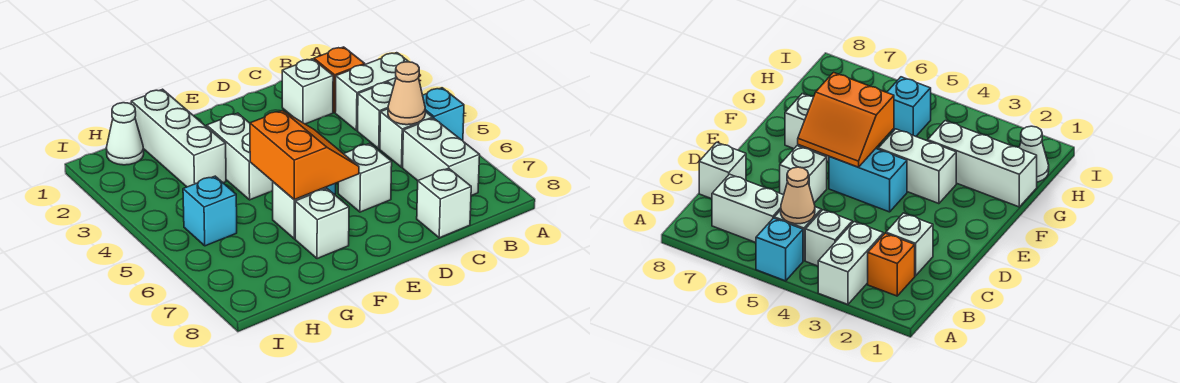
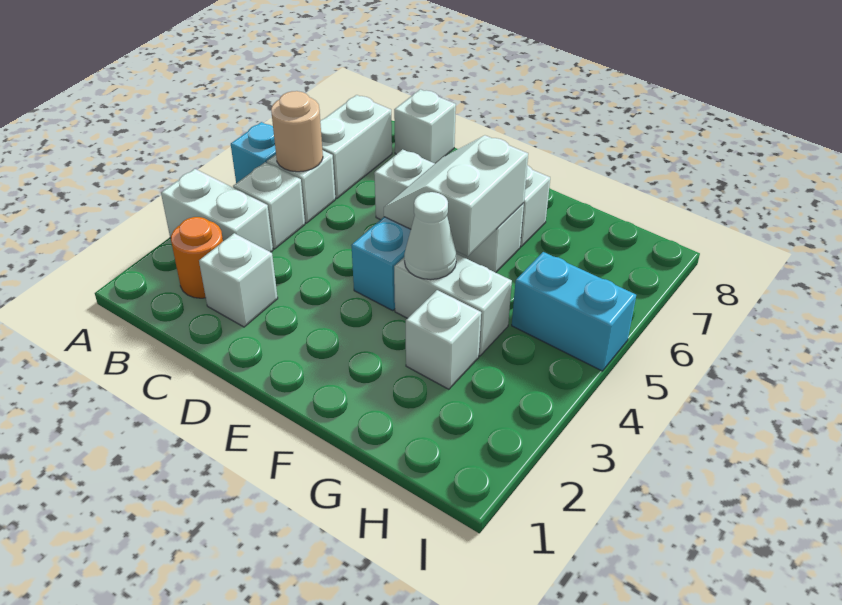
orange brick B2 level 1 -> orange round brick B2 level 1
tan cone B5 level 2 -> tan round brick B5 level 2
orange slope E5:F6 level 2 top F -> white slope E5:F6 level 2 top F
white brick F3:F4 level 1 -> white brick F4:G4 level 1
white brick G1:G3 level 1 -> white brick G3 level 1
white cone H1 level 1 -> white cone F4 level 2
cyan brick H5 level 1 -> cyan brick H5:I5 level 1

